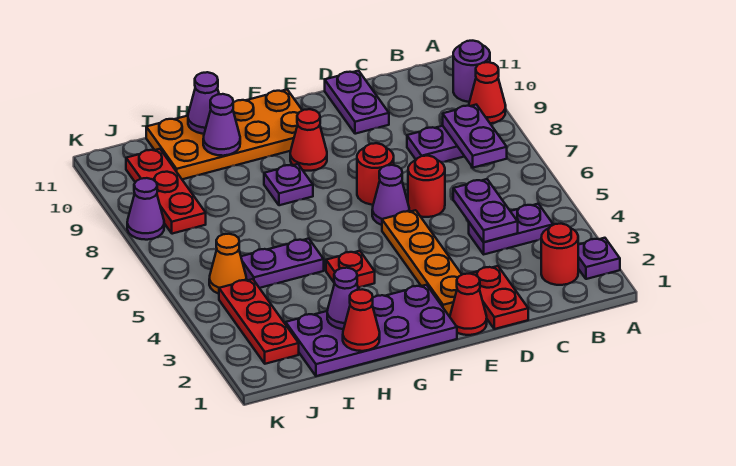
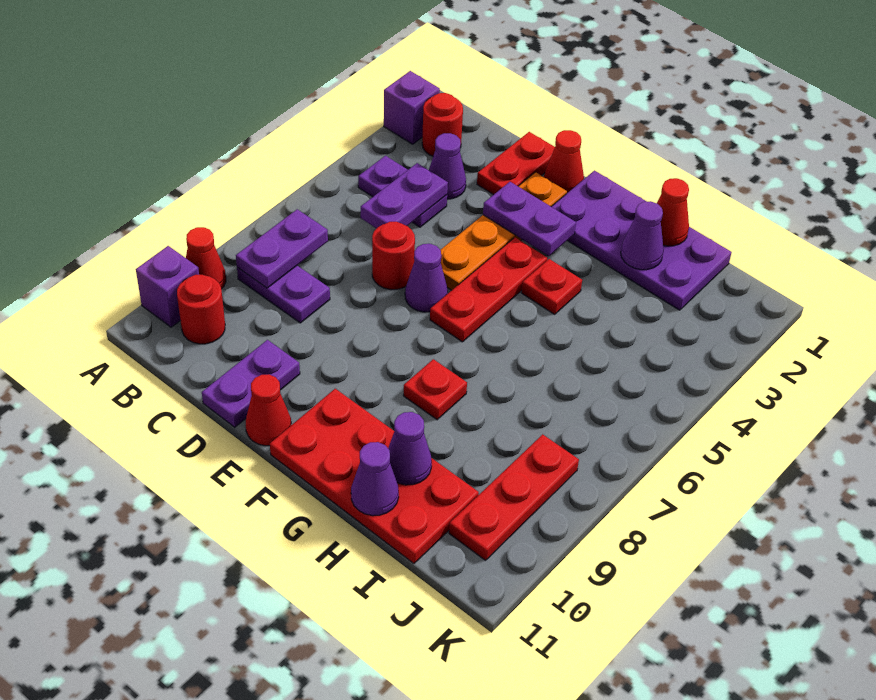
purple plate A2 level 1 -> purple brick A2 level 1
purple round brick A10 level 1 -> purple brick A10 level 1
red round brick E7 level 1 -> red round brick B10 level 1
red cone F9 level 1 -> red cone E11 level 1
orange plate F10:I11 level 1 -> red plate F10:I11 level 1
purple plate G8 level 1 -> red plate G8 level 1
purple plate H5:I5 level 1 -> purple plate E3:F3 level 2
red plate J2:J4 level 1 -> red plate F4:F6 level 1
orange cone J5 level 1 -> none
purple cone K8 level 1 -> purple cone C3 level 1

